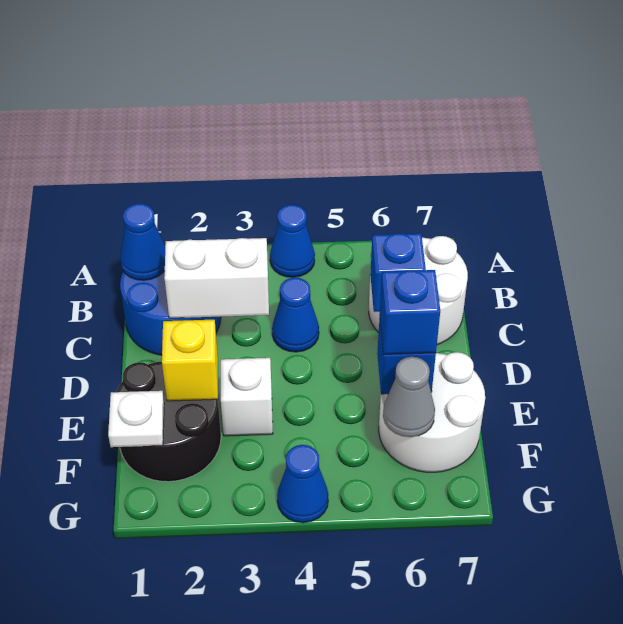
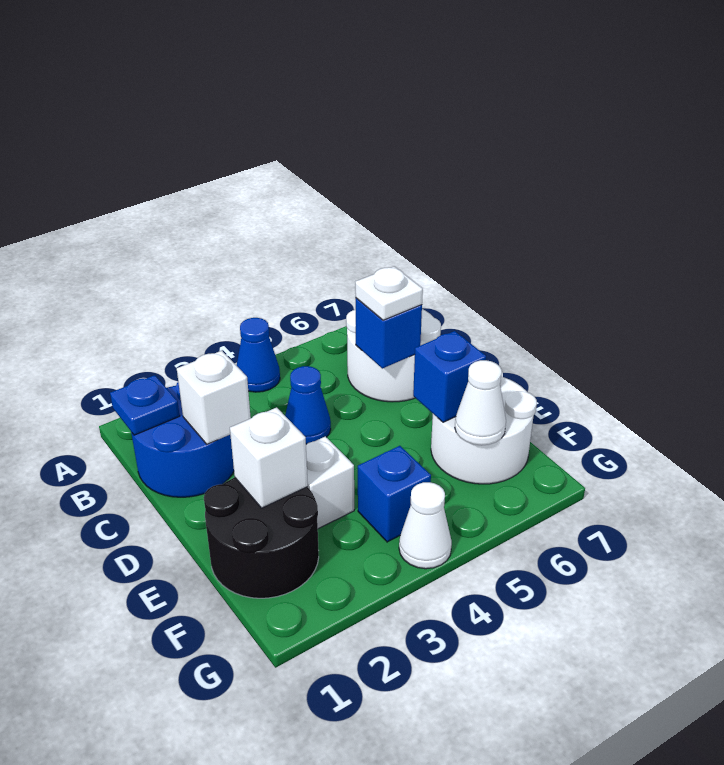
blue cone B1 level 2 -> blue plate B1 level 2
white brick C2:C3 level 2 -> white brick C2 level 2
yellow brick E2 level 2 -> white brick E2 level 2
blue brick E6 level 3 -> blue brick F4 level 1
white plate F1 level 2 -> white plate C6 level 3
grey cone F6 level 2 -> white cone F6 level 2
blue cone G4 level 1 -> white cone G4 level 1

